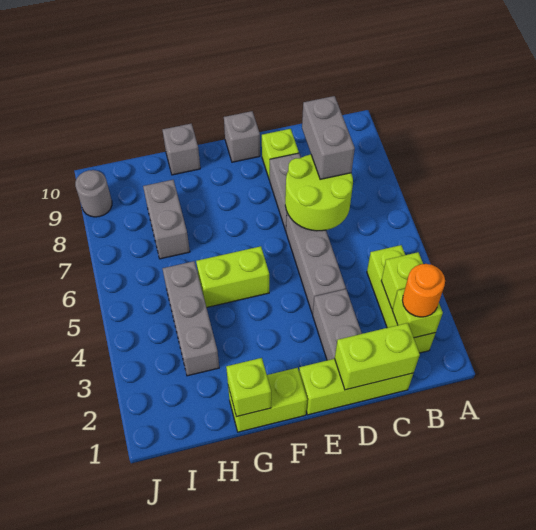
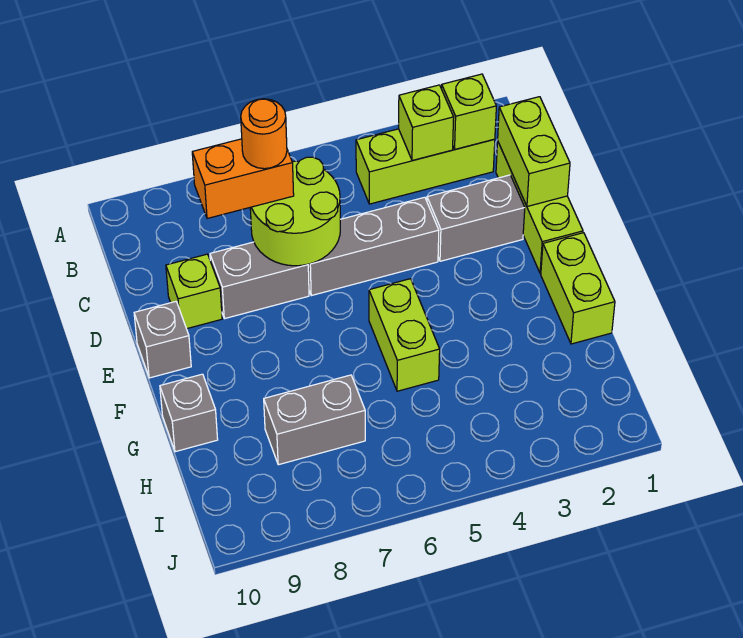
orange round brick B2 level 3 -> orange round brick C7 level 4
grey brick C7:C8 level 3 -> orange brick C7:C8 level 3
lime brick G1 level 2 -> none
grey brick H3:H5 level 1 -> none
grey round brick J9 level 1 -> none

